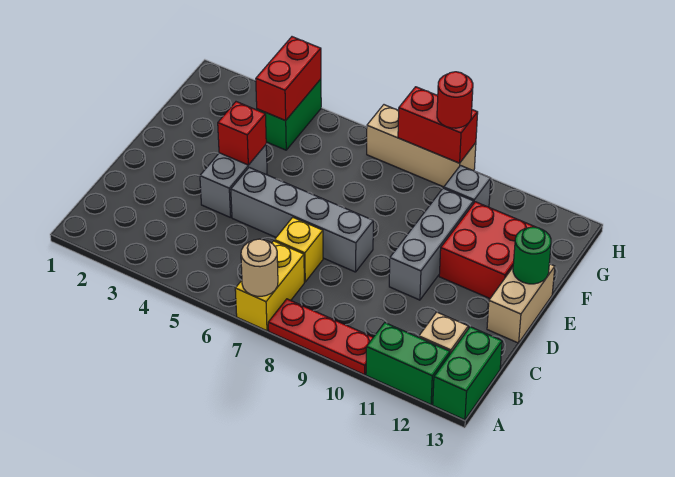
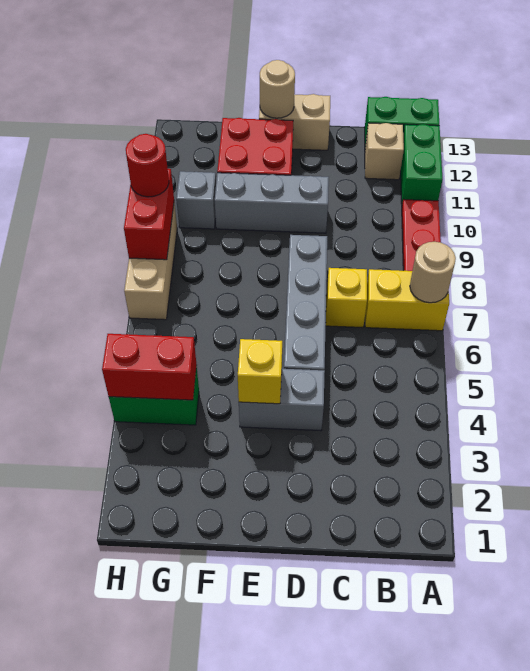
red brick E4 level 2 -> yellow brick E4 level 2
green round brick E13 level 2 -> tan round brick E13 level 2

